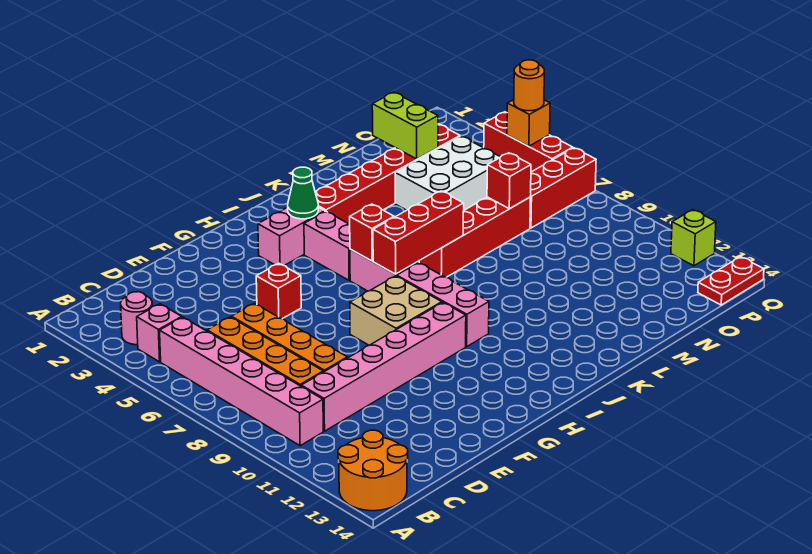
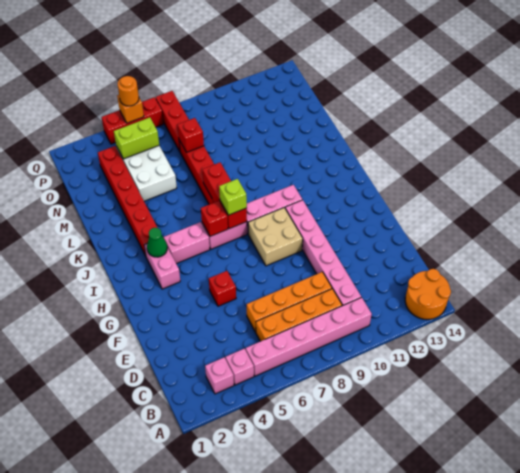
pink round brick B3 level 1 -> pink brick B3 level 1
lime brick N2:N3 level 2 -> lime brick O4:O5 level 2
red plate P14:Q14 level 1 -> none
lime brick Q12 level 1 -> lime brick I7 level 3

